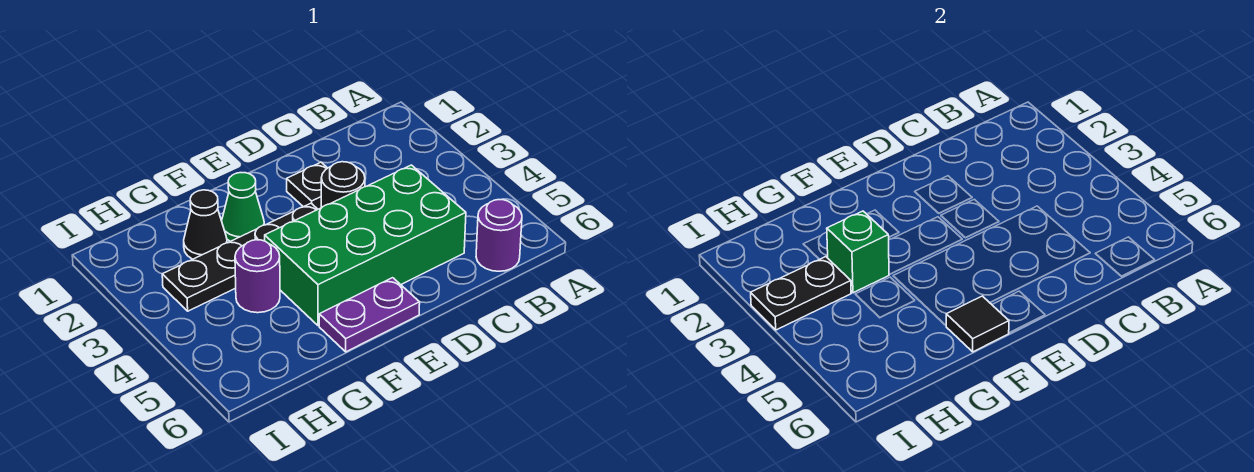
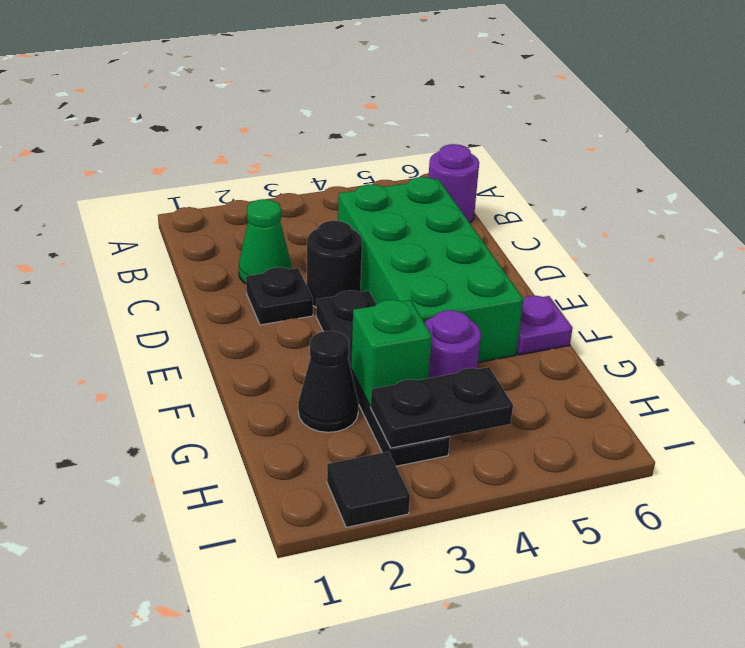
purple plate E6:F6 level 1 -> purple plate F6 level 1
green cone F2 level 1 -> green cone C2 level 1
black tile F6 level 2 -> black tile I2 level 1
black plate H3:I3 level 2 -> black plate H3:H4 level 2

